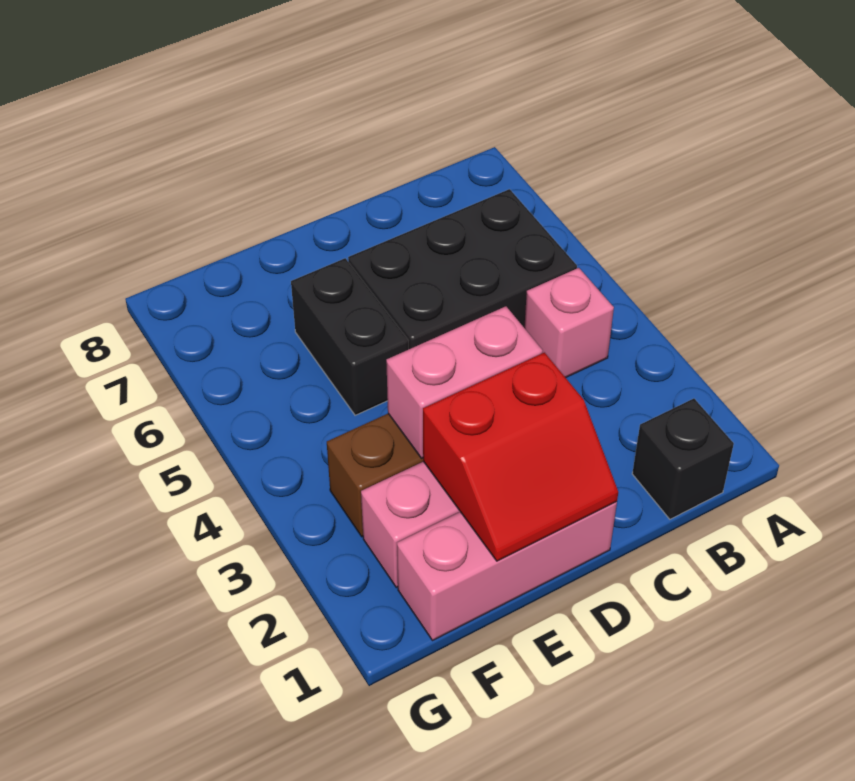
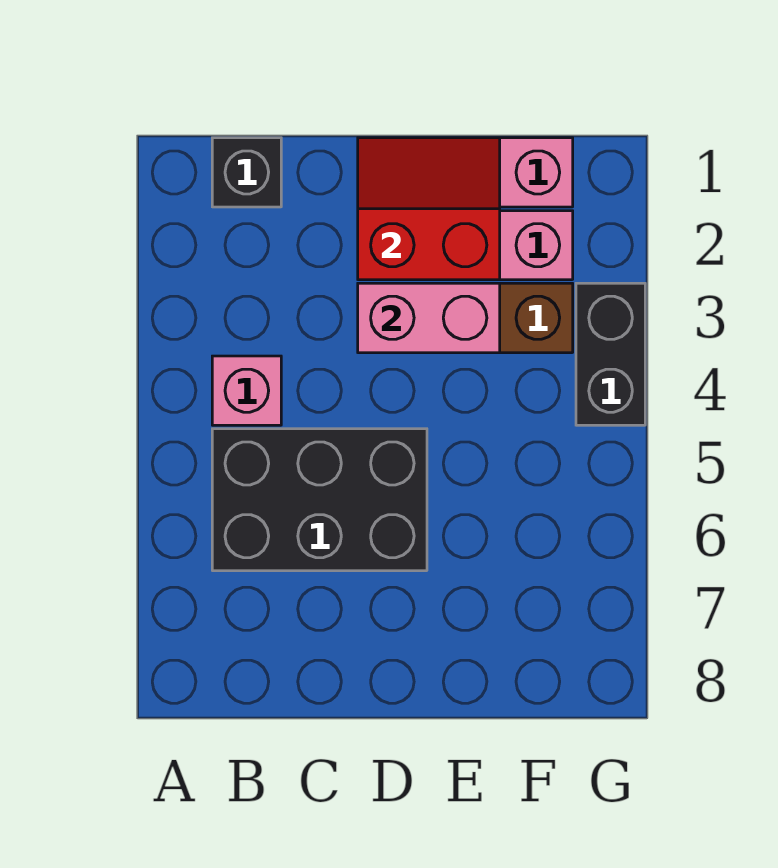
black brick E5:E6 level 1 -> black brick G3:G4 level 1

